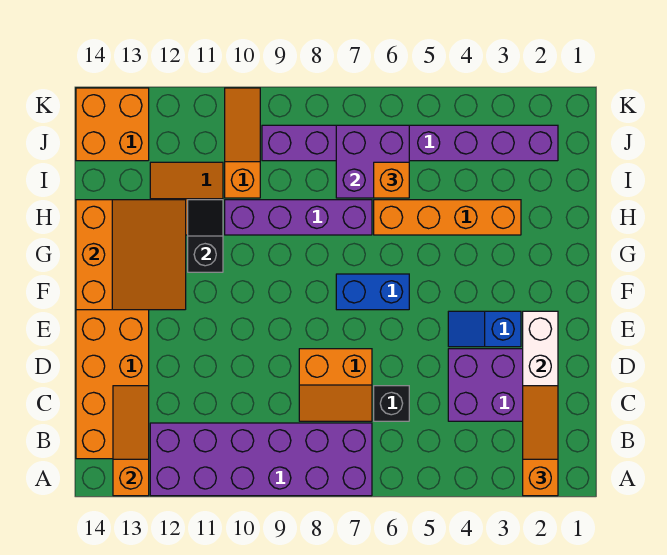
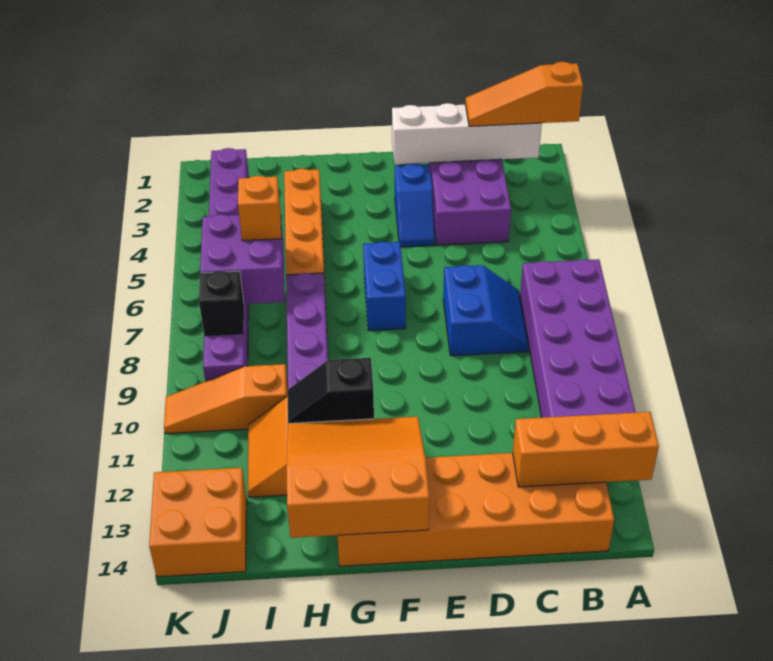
orange slope A13:C13 level 2 top A -> orange brick A13:C13 level 2
black brick C6 level 1 -> black brick J8 level 2
orange slope C7:D8 level 1 top D -> blue slope C7:D8 level 1 top D

